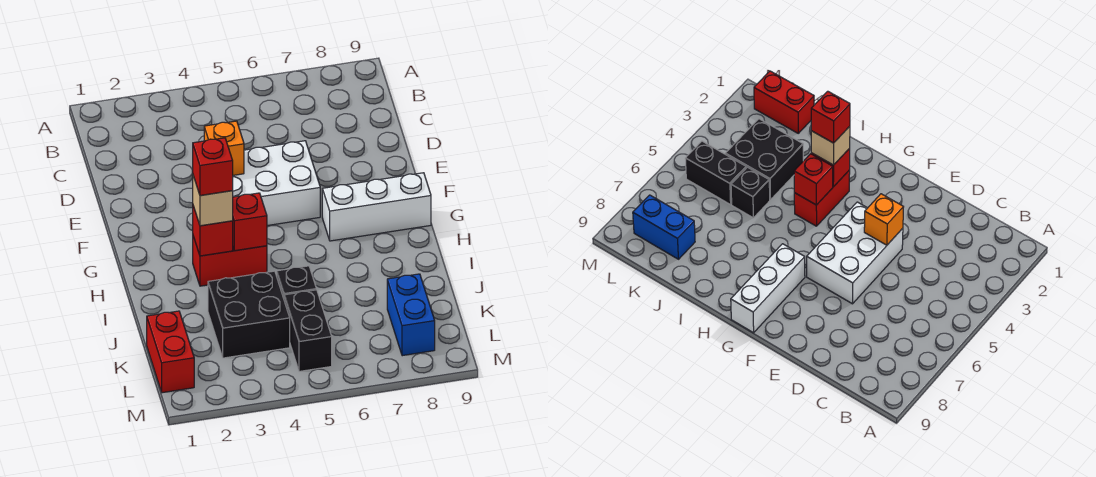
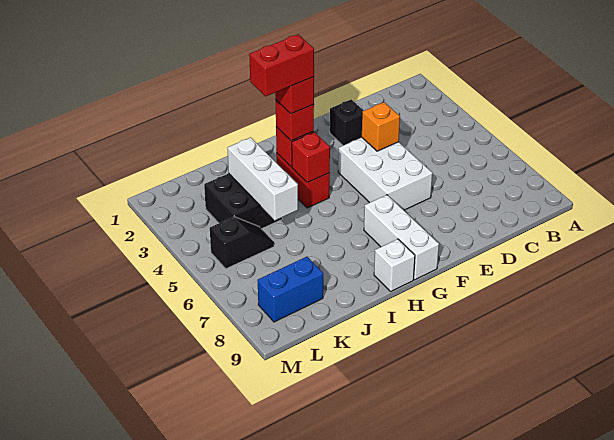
tan brick H3 level 3 -> red brick H3 level 3
none -> white brick H9 level 1
none -> white brick J3:J5 level 2
black brick J5 level 1 -> black brick E2 level 1
red brick K1:L1 level 1 -> red brick H3:I3 level 5
black brick K5:L5 level 1 -> black slope K5:L5 level 1 top L

